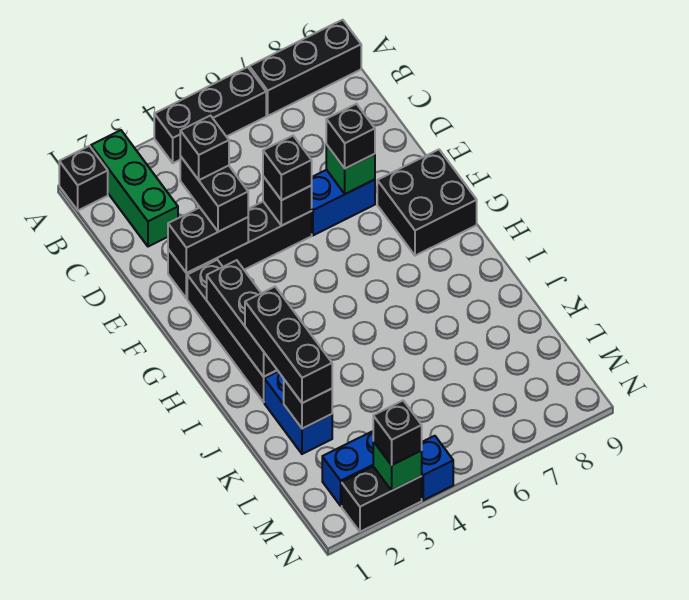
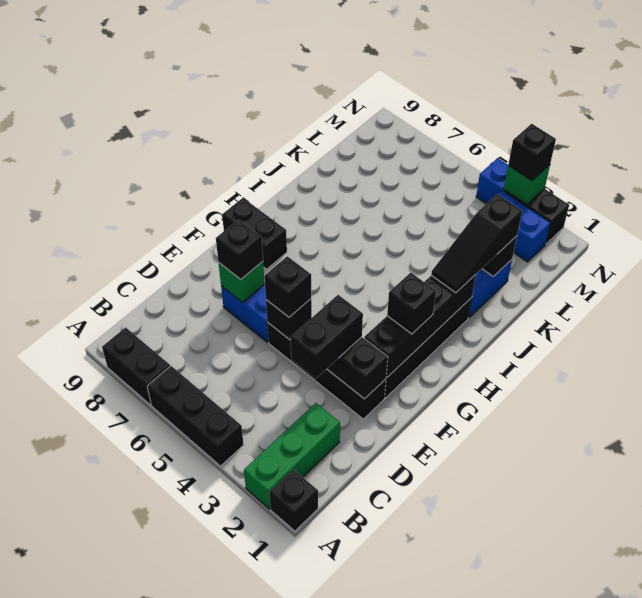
black brick A7:A9 level 1 -> black brick A7:A8 level 1
black brick D3 level 4 -> black brick G2 level 3
black brick F8:G9 level 1 -> black brick G8:G9 level 1
black brick G2:I2 level 2 -> black brick F2:I2 level 2
black brick I2:K2 level 3 -> black slope I2:K2 level 3 top K

